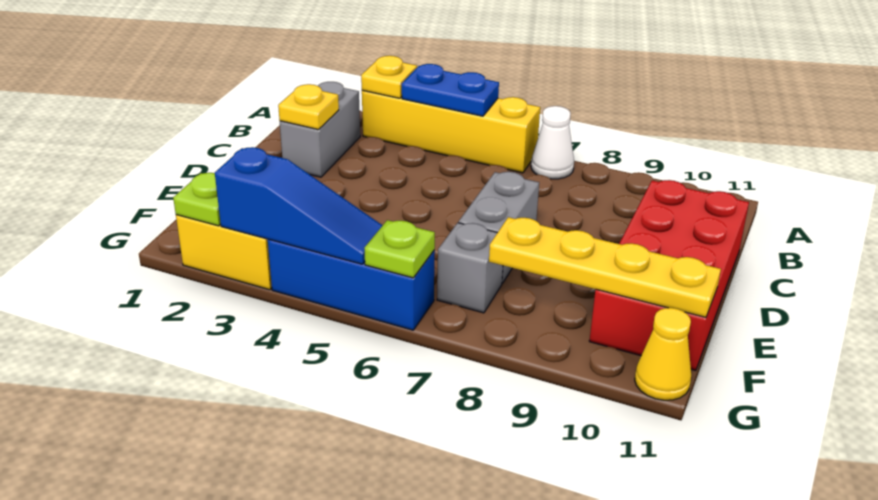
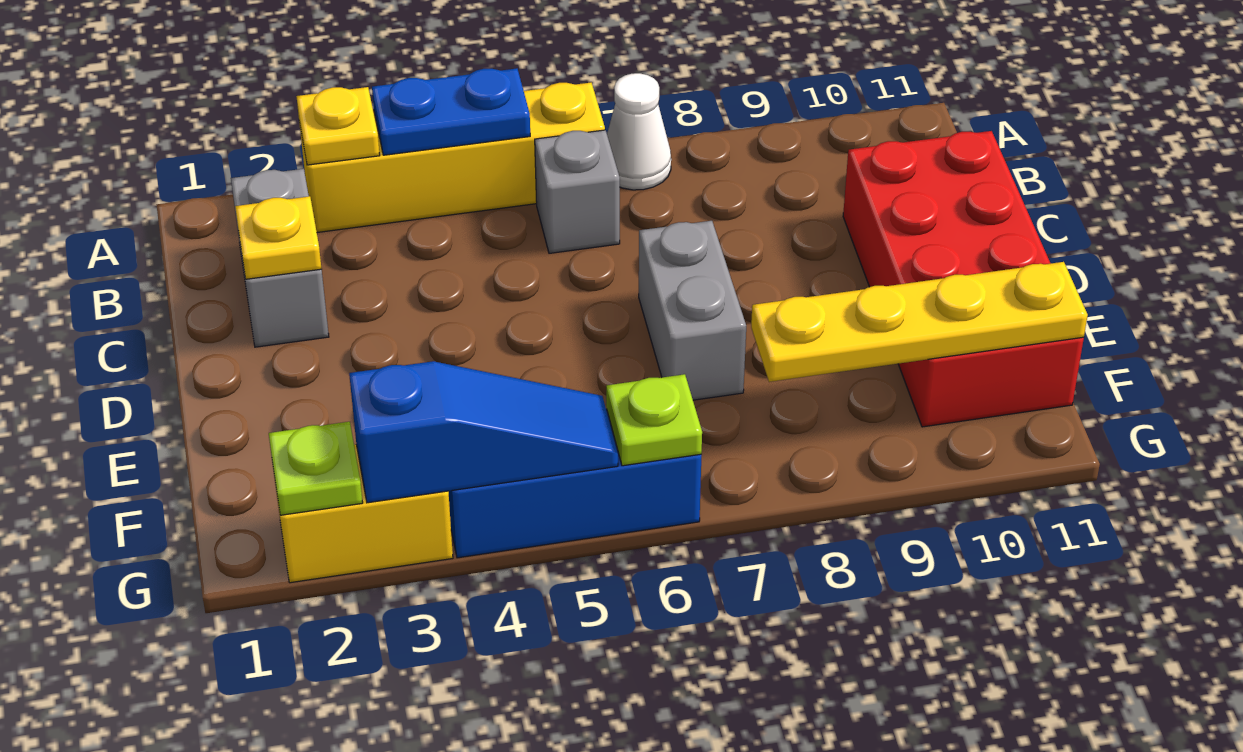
grey brick F7 level 1 -> grey brick B6 level 1
yellow cone G11 level 1 -> none

